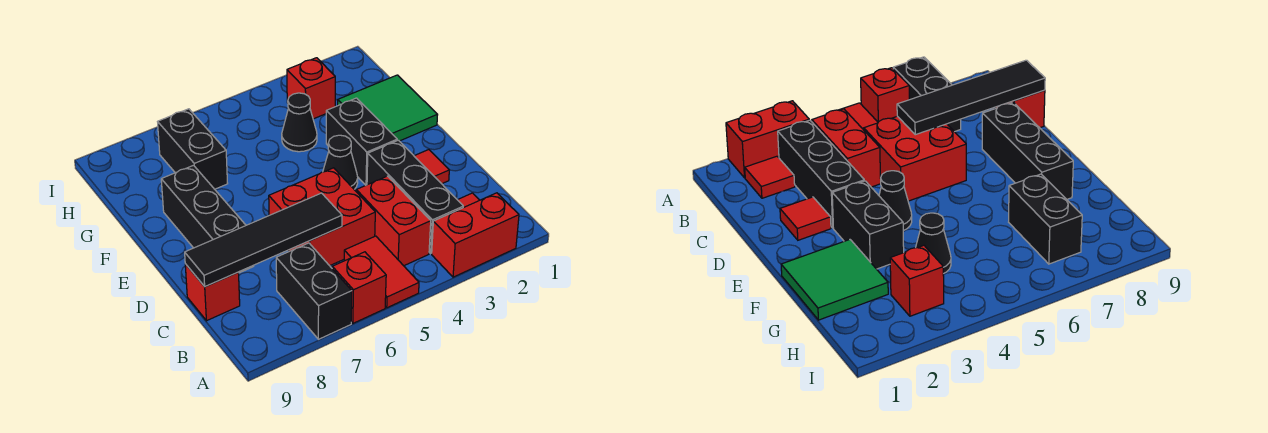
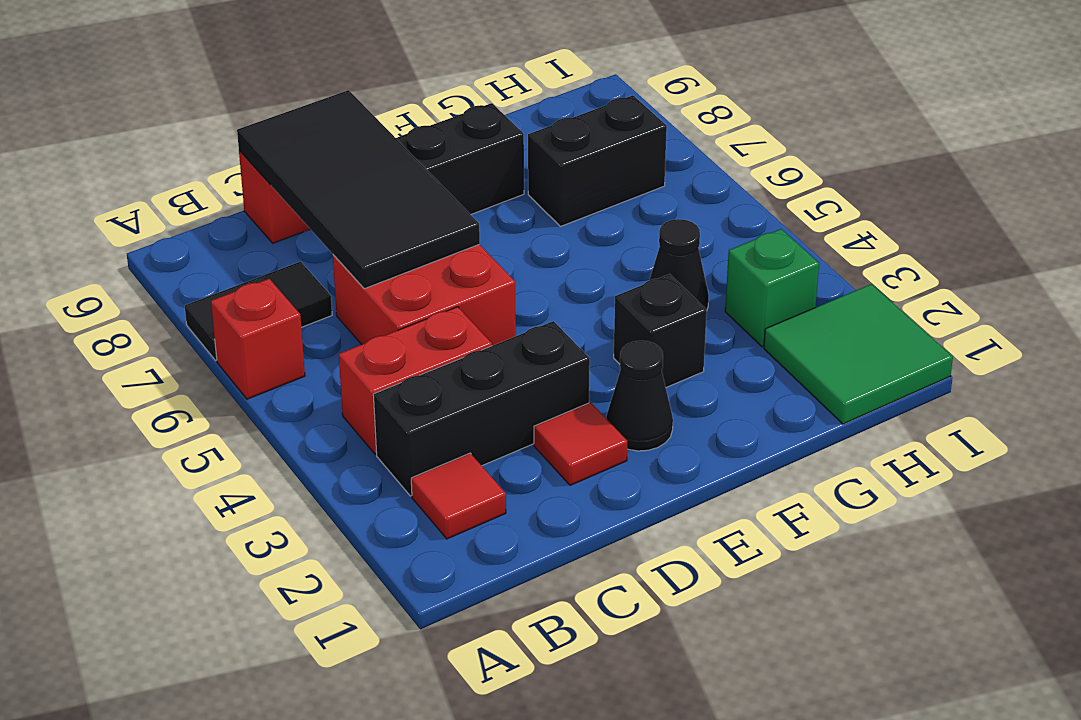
red brick A2:A3 level 1 -> none
red tile A5:B5 level 1 -> none
black brick A7:B7 level 1 -> black tile A7:B7 level 1
black tile C6:C9 level 2 -> black tile C6:D9 level 2
black brick E3:F3 level 1 -> black brick F3 level 1
black cone E4 level 1 -> black cone E2 level 1
green tile F1:G2 level 1 -> green tile H1:I2 level 1
red brick H3 level 1 -> green brick H3 level 1

